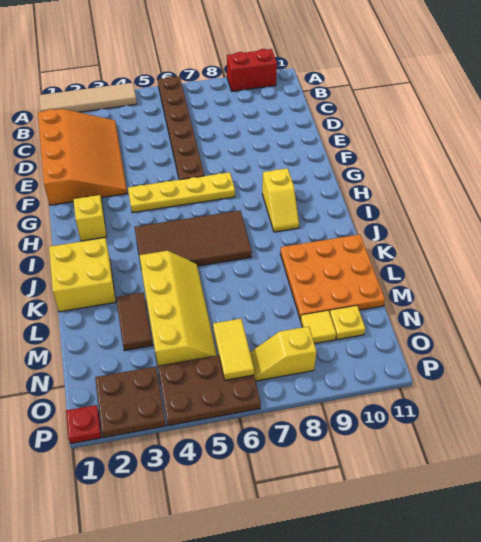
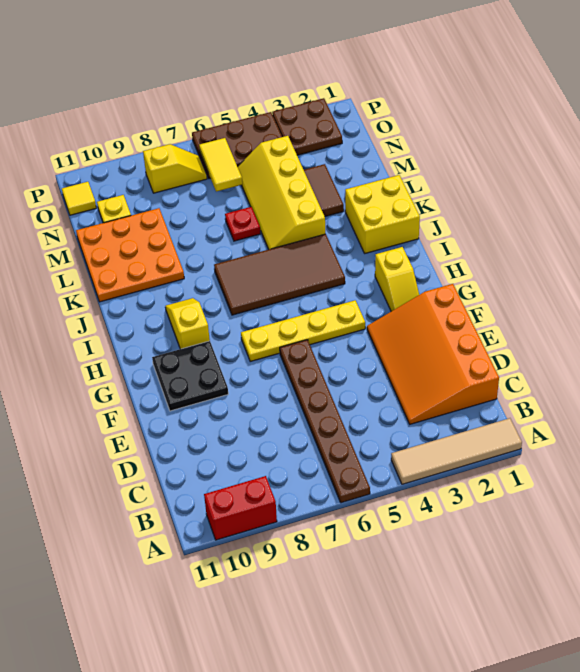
none -> black plate F9:G10 level 1
yellow tile N9 level 1 -> yellow tile O11 level 1
red plate P1 level 1 -> red plate L6 level 1

